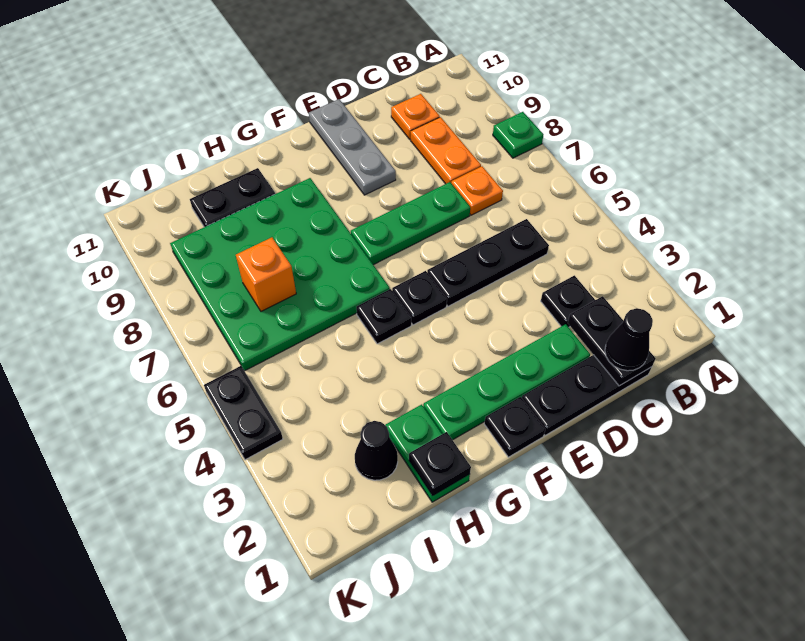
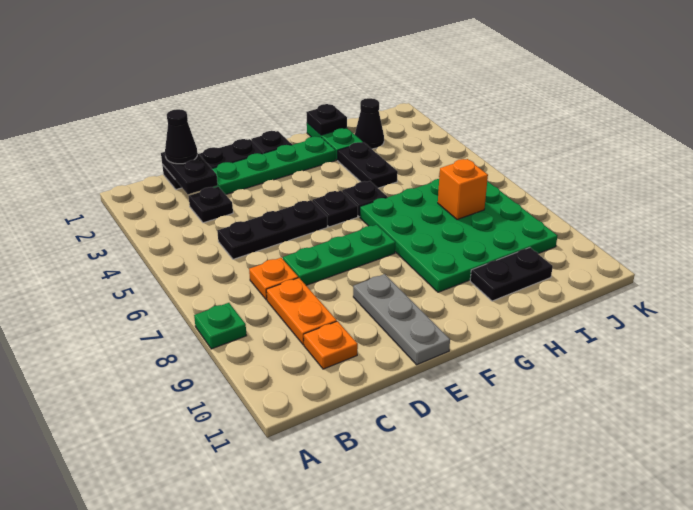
black plate K4:K5 level 1 -> black plate H3:H4 level 1

